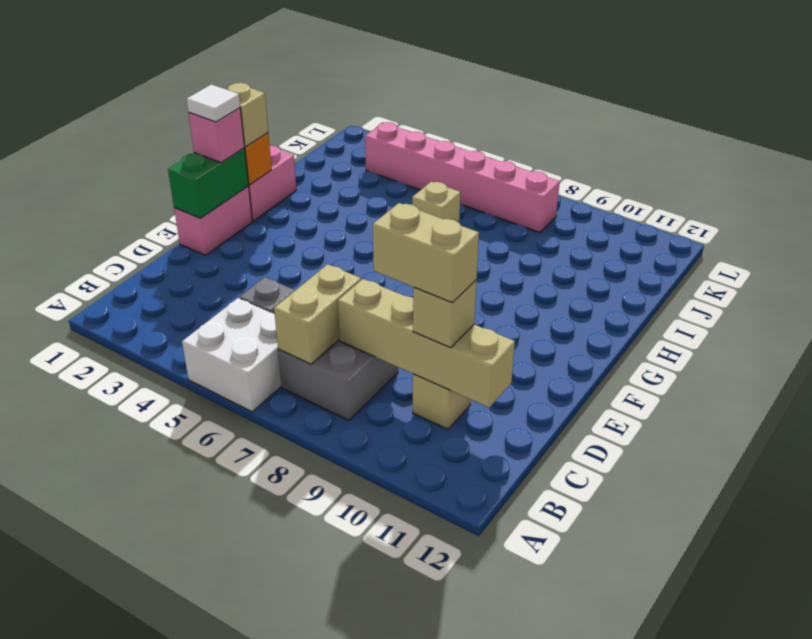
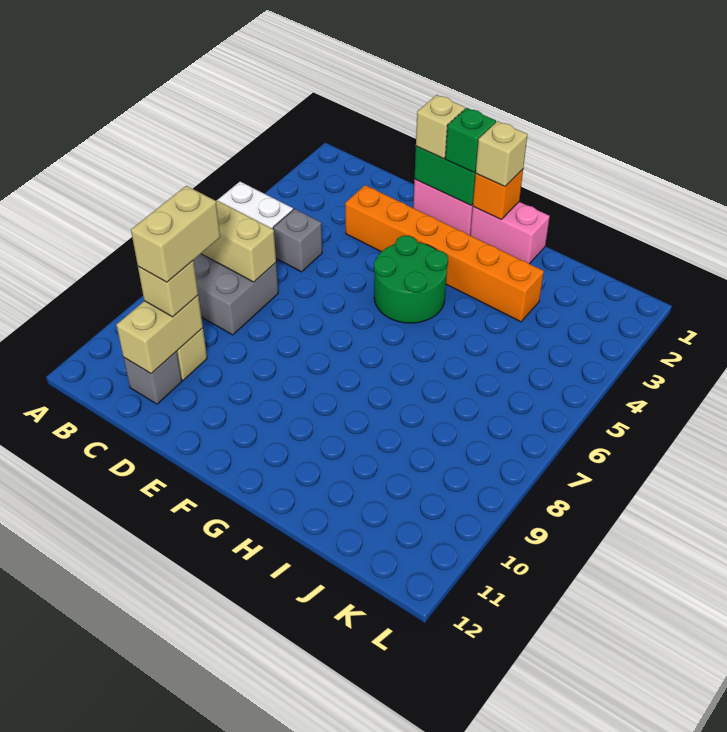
tan brick C8:C11 level 2 -> tan brick C10:C11 level 2
none -> grey brick C11 level 1
none -> orange brick D3:I3 level 1
pink brick F1 level 3 -> green brick F1 level 3
white tile F1 level 4 -> none
none -> green round brick F4:G5 level 1
tan brick I6 level 1 -> tan brick E1 level 3
pink brick K3:K8 level 1 -> none

